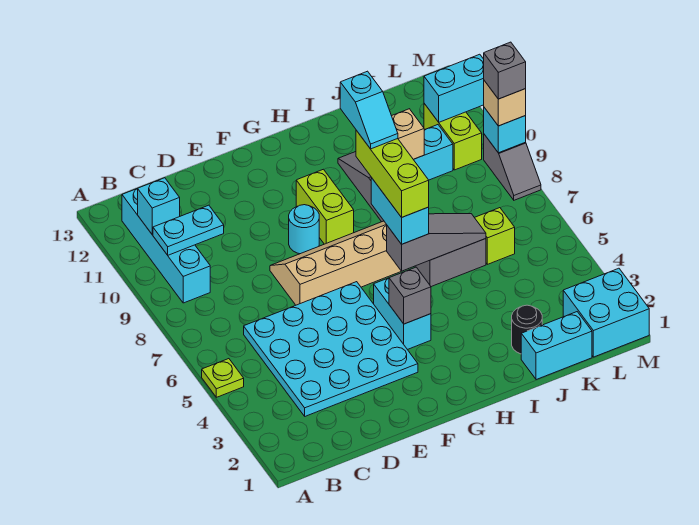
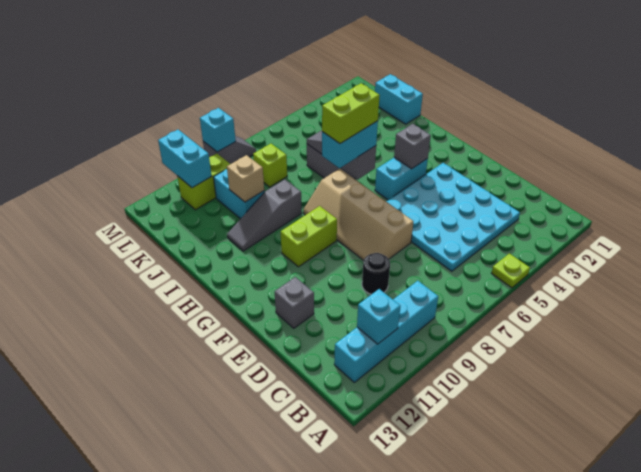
cyan plate B10:C10 level 2 -> none
cyan round brick F9 level 1 -> none
lime brick H6:H8 level 4 -> lime brick H6:H7 level 4
cyan slope H8:H9 level 5 top 9 -> none
black round brick J2 level 1 -> black round brick D9 level 1
lime brick K6 level 1 -> lime brick K8 level 1
cyan brick L1:M2 level 1 -> none
tan brick M9 level 3 -> none
grey brick M9 level 4 -> grey brick E12 level 1

